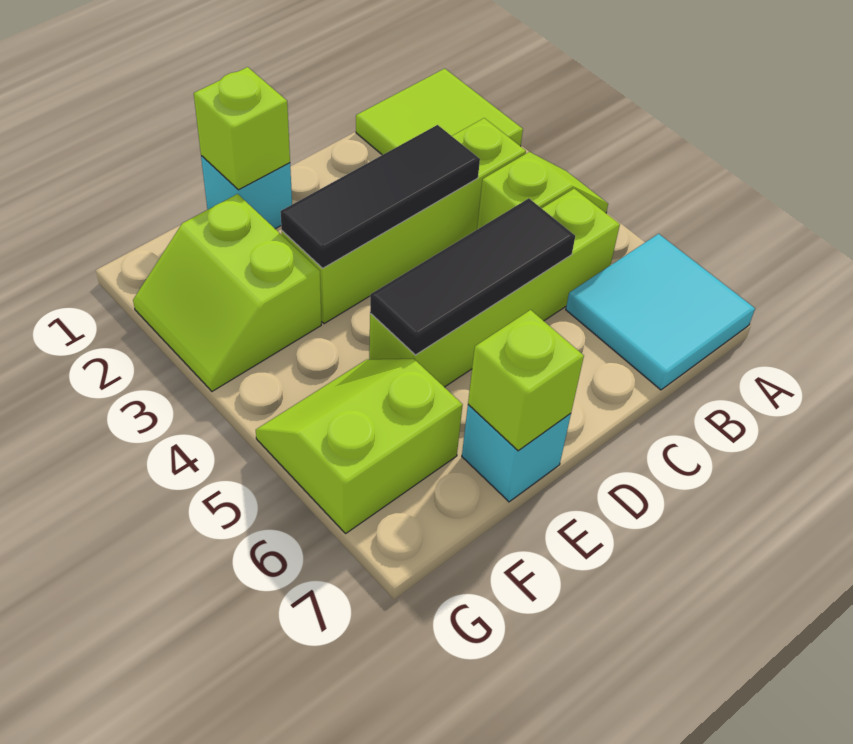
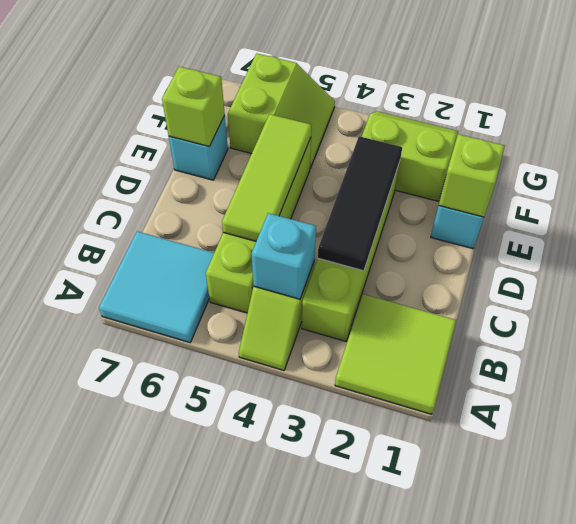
none -> cyan brick B4 level 2
black tile C5:E5 level 2 -> lime tile C5:E5 level 2

